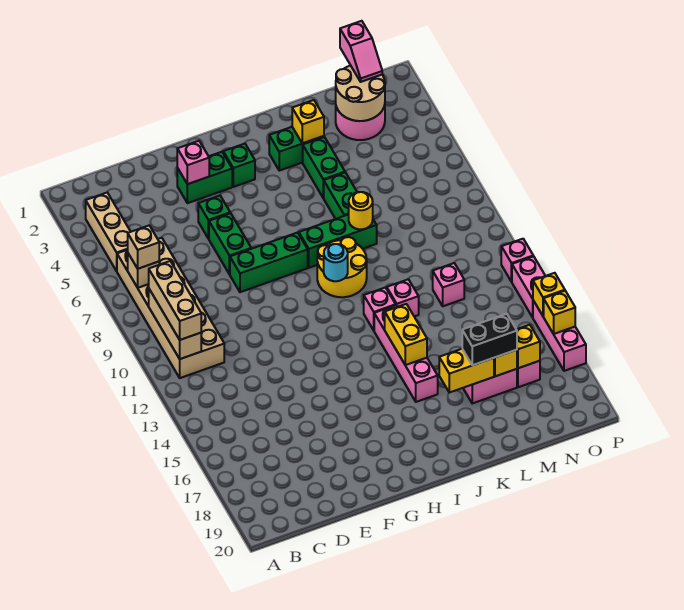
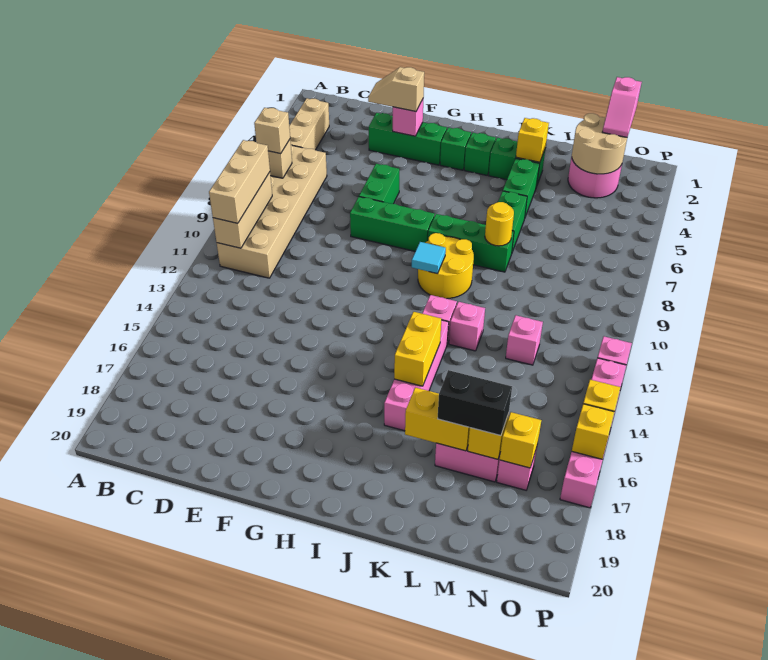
none -> tan slope E3:F3 level 3 top F
green brick F3:G3 level 1 -> green brick E3:G3 level 1
green brick F5 level 1 -> green brick I3 level 1
cyan round brick I10 level 2 -> cyan tile I10 level 2

